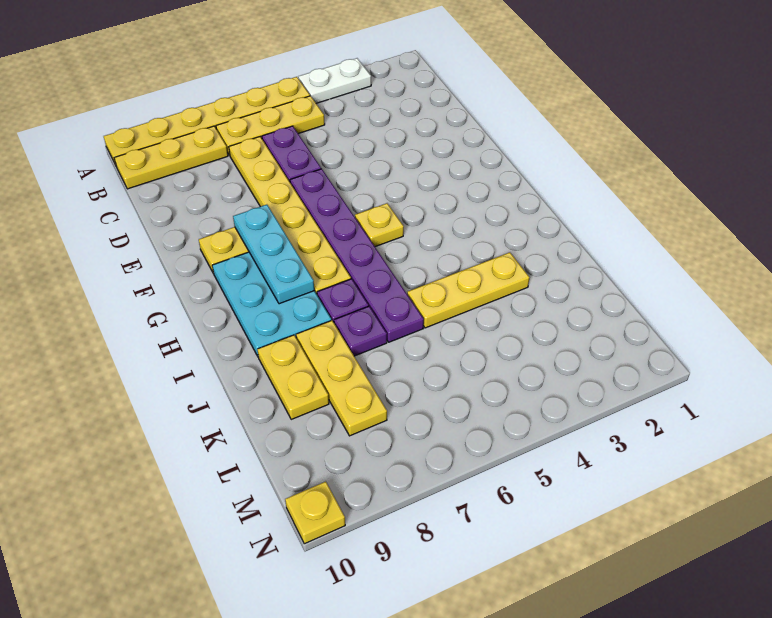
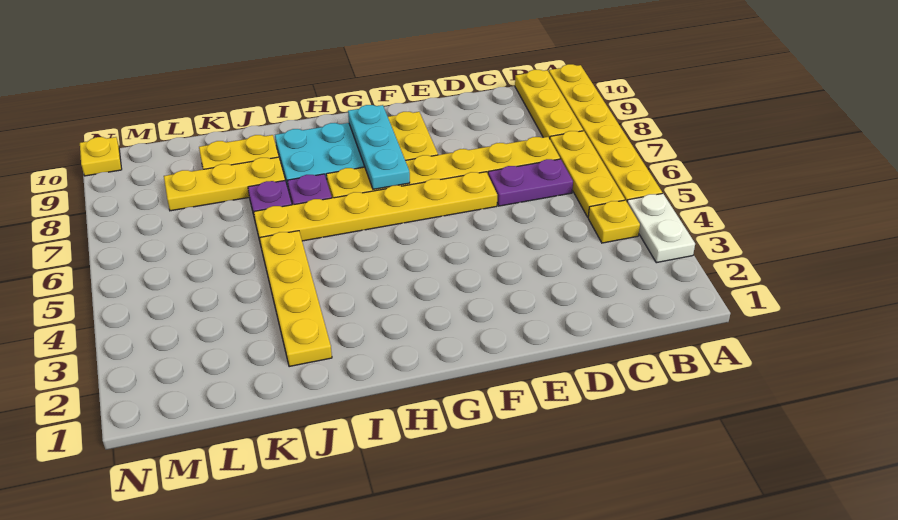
purple plate E6:J6 level 1 -> yellow plate E6:J6 level 1
cyan plate F8:H8 level 2 -> cyan plate G7:G9 level 2
yellow plate G5 level 1 -> yellow plate B4 level 1
yellow plate J3:J5 level 1 -> yellow plate J2:J5 level 1

